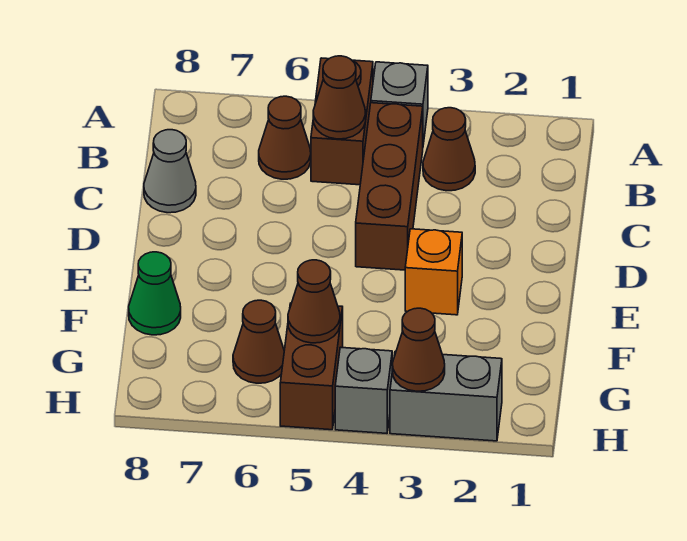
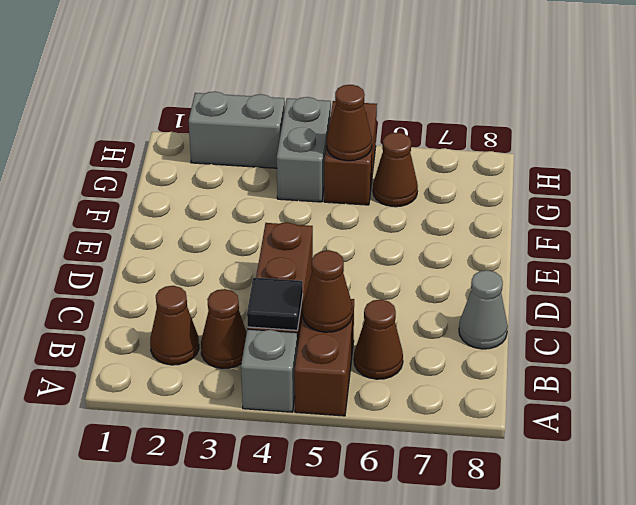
none -> black tile B4 level 2
orange brick E3 level 1 -> none
green cone F8 level 1 -> none
brown cone H3 level 2 -> brown cone B2 level 1
grey brick H4 level 1 -> grey brick G4:H4 level 1

